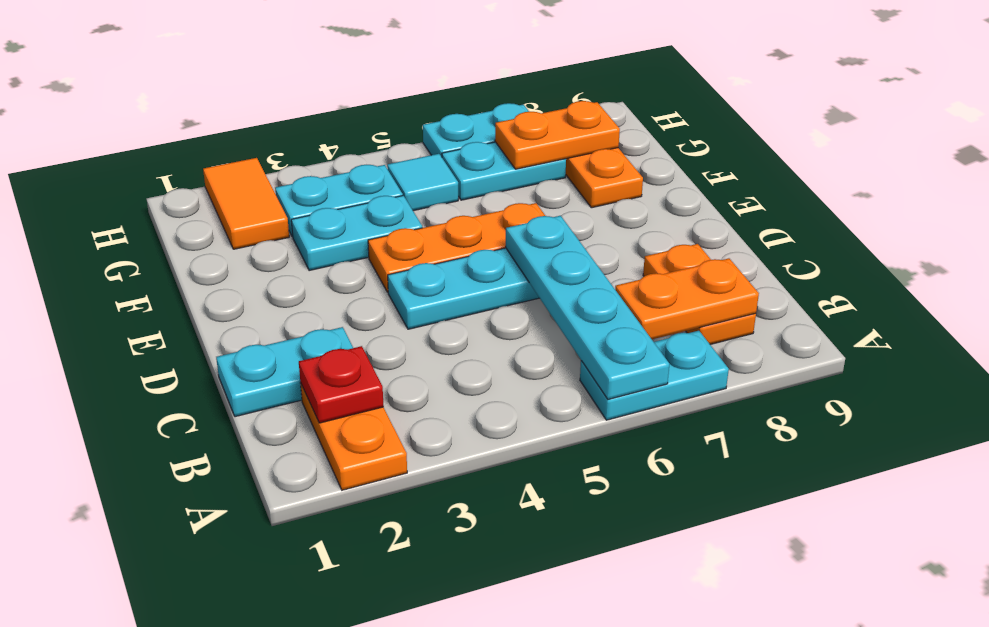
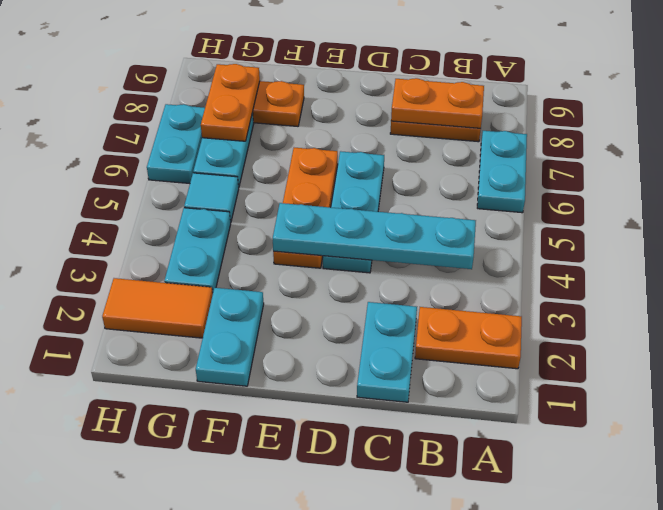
cyan plate A6:D6 level 2 -> cyan plate B4:E4 level 2
red plate B2 level 2 -> none
orange plate B7:B8 level 2 -> orange plate B8:C8 level 2
cyan plate F3:F4 level 1 -> cyan plate F1:F2 level 1

